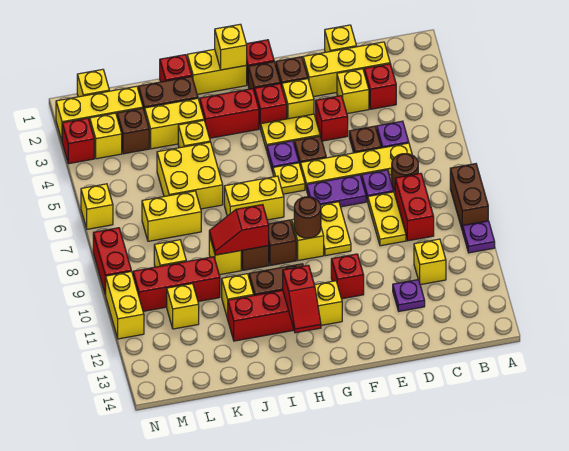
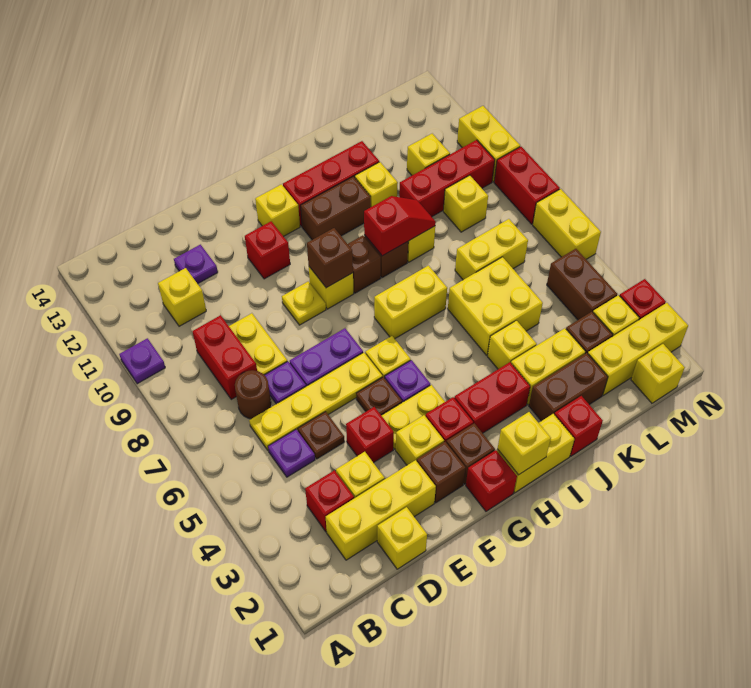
brown brick A8:A9 level 1 -> brown brick M4:M5 level 1
yellow plate F8:F9 level 1 -> yellow plate F9 level 1
brown round brick G9 level 2 -> brown brick G9 level 2
red slope H12:H13 level 2 top 12 -> none
yellow brick N6 level 1 -> yellow brick N6:N7 level 1

